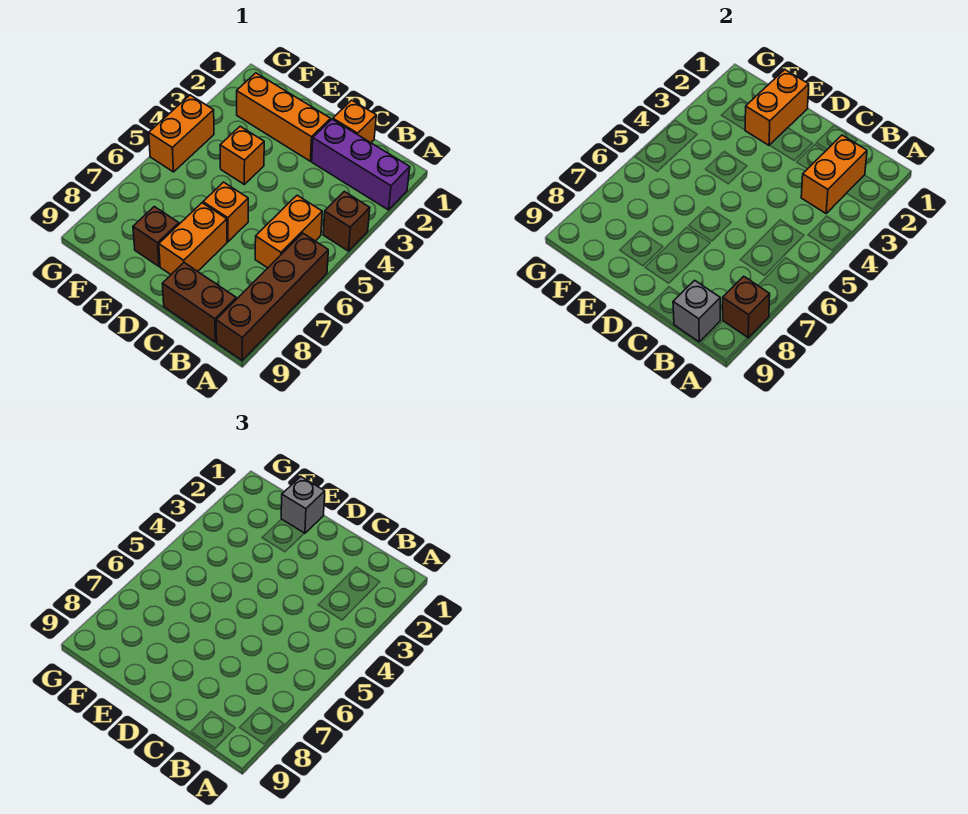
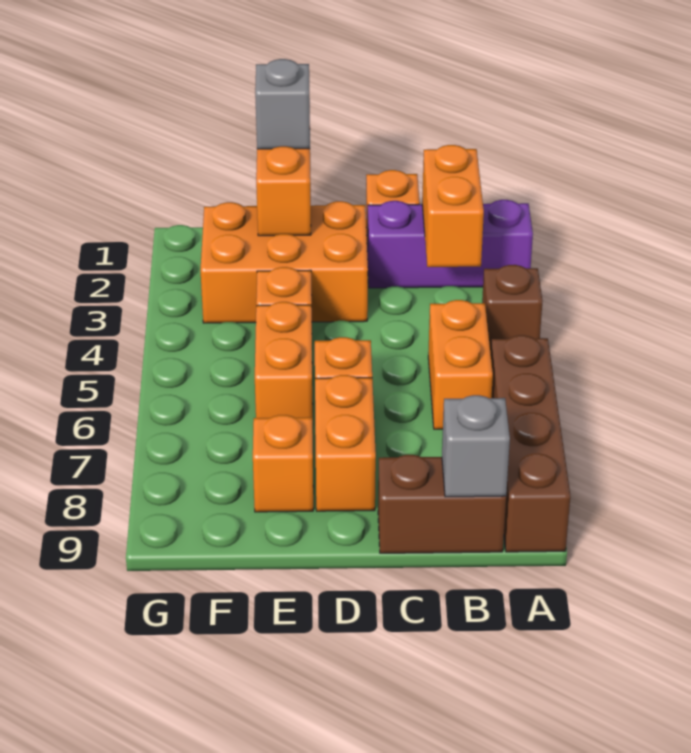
brown brick A8 level 2 -> none
orange brick D2:F2 level 1 -> orange brick D2:F3 level 1
brown brick E8 level 1 -> orange brick E8 level 1
orange brick G4:G5 level 1 -> orange brick E5:E6 level 1

